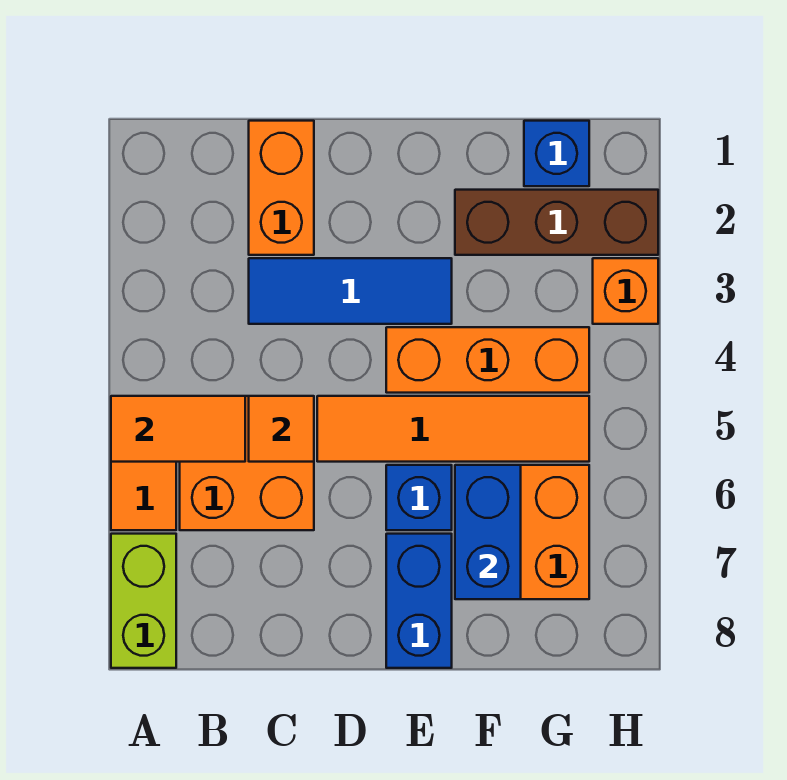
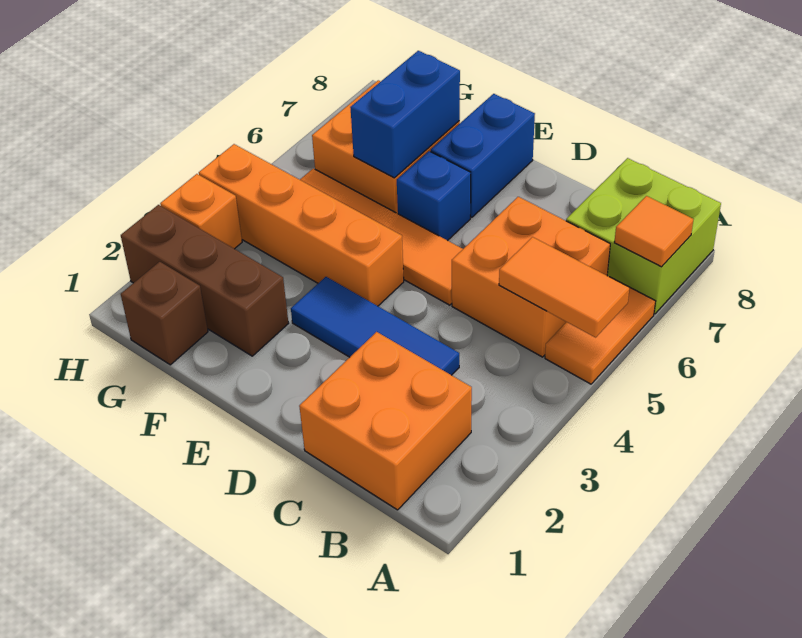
lime brick A7:A8 level 1 -> lime brick A7:B8 level 1
orange brick C1:C2 level 1 -> orange brick B1:C2 level 1
orange tile C5 level 2 -> orange tile A7 level 2
orange brick E4:G4 level 1 -> orange brick E4:H4 level 1
blue brick G1 level 1 -> brown brick G1 level 1

